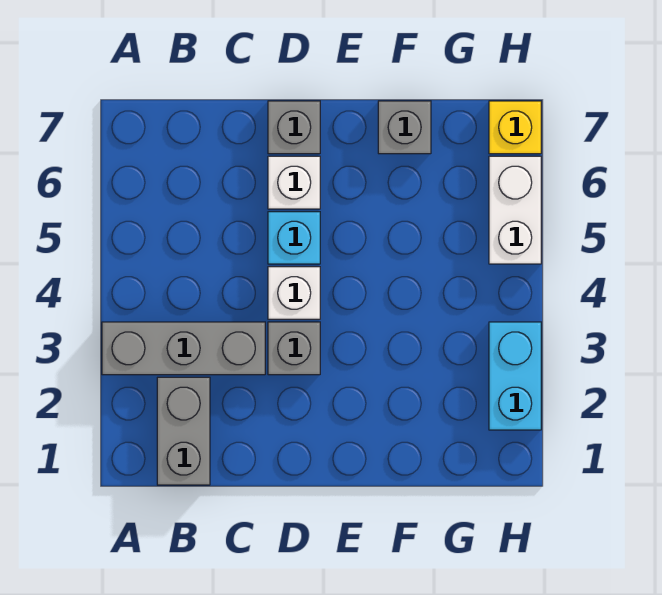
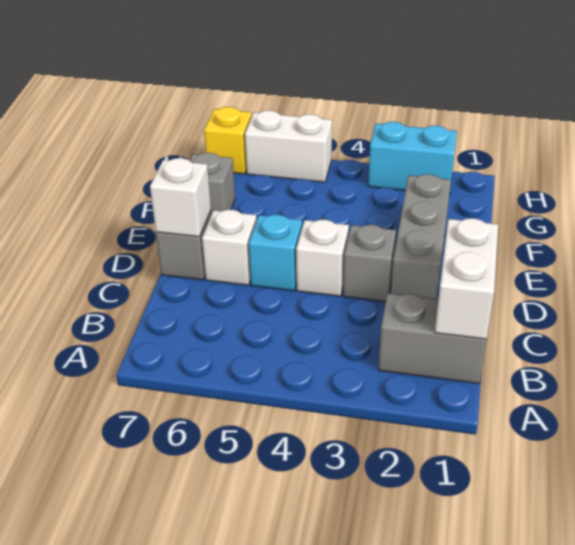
grey brick A3:C3 level 1 -> grey brick D2:F2 level 1
none -> white brick B1:C1 level 2
none -> white brick D7 level 2

